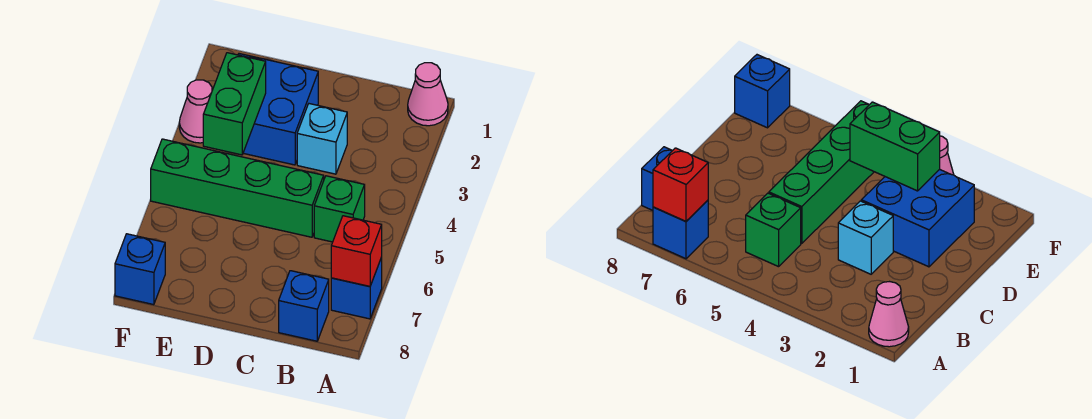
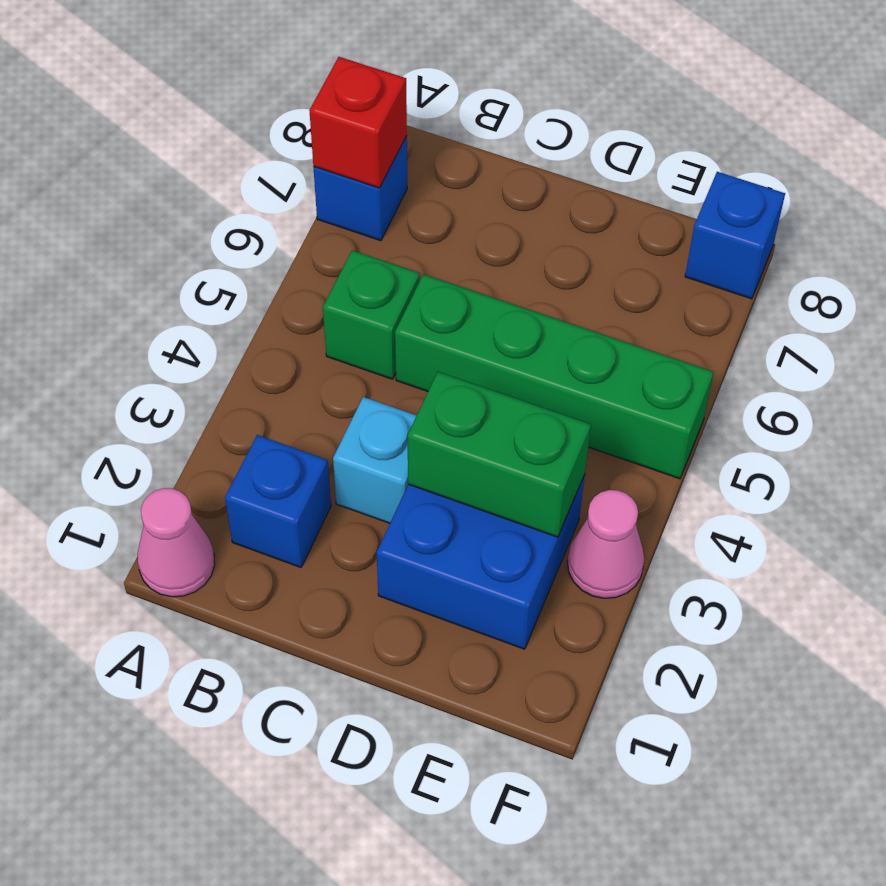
blue brick B8 level 1 -> blue brick B2 level 1
green brick E3:E4 level 2 -> green brick D3:E3 level 2

